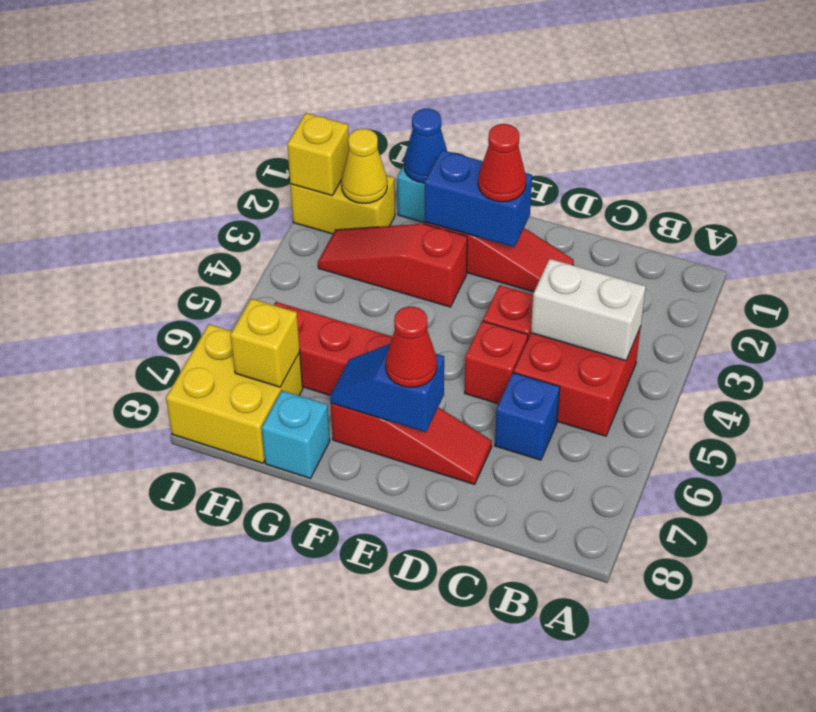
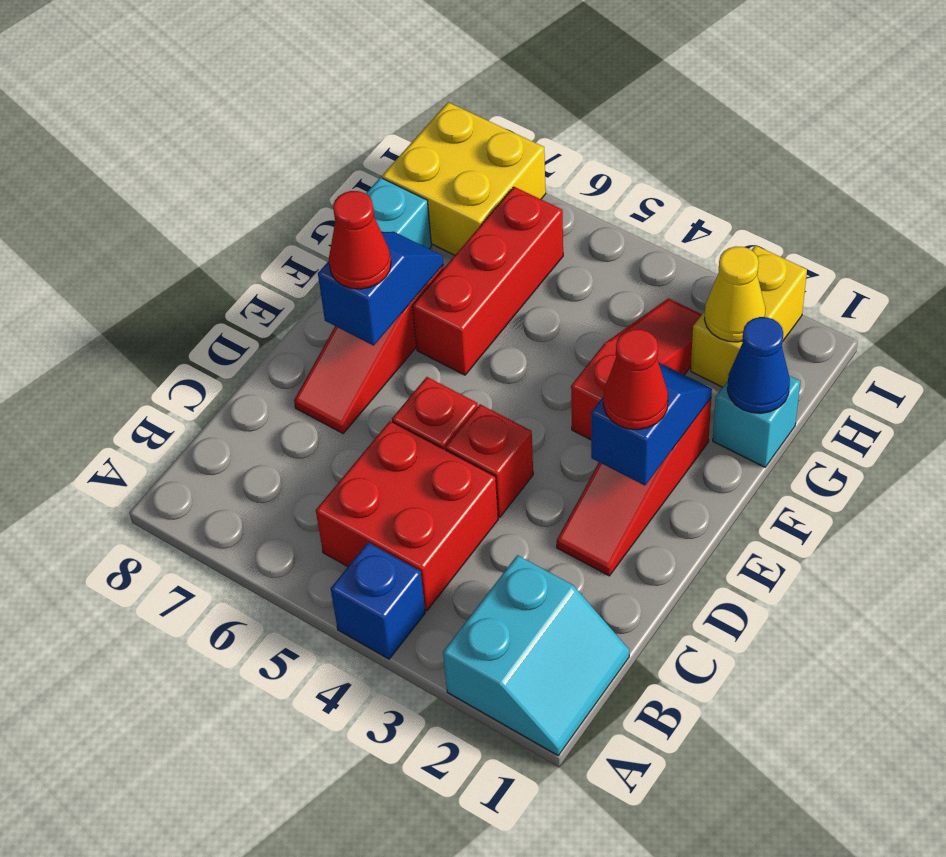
none -> cyan slope A1:B2 level 1 top 2
white brick B4:C4 level 2 -> none
blue brick C6 level 1 -> blue brick A4 level 1
blue brick E2:F2 level 2 -> blue slope E2:F2 level 2 top E
yellow brick H7 level 2 -> none
yellow brick I2 level 2 -> none

